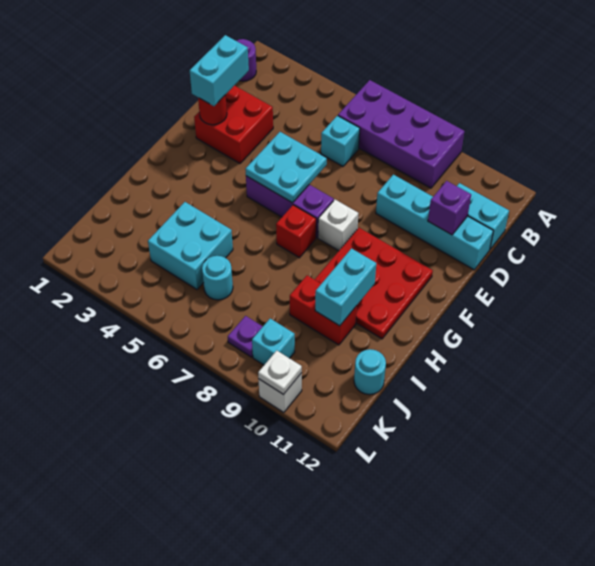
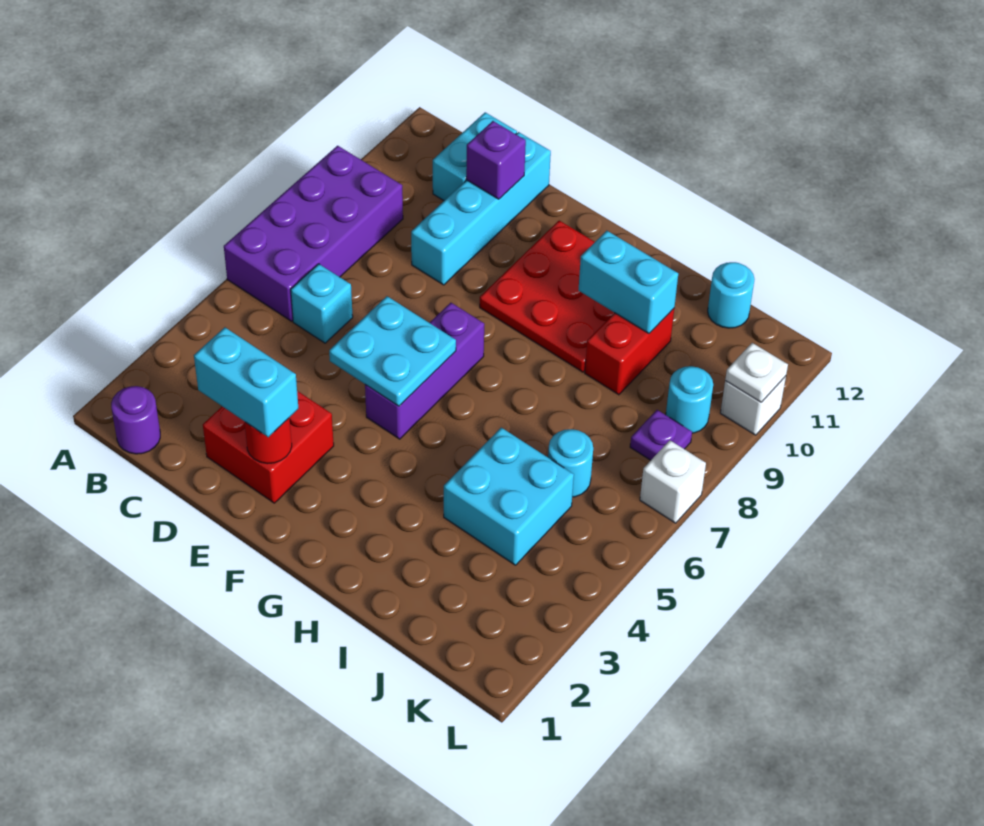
white brick F8 level 1 -> white brick L7 level 1
red brick G7 level 1 -> none
cyan brick K9 level 1 -> cyan round brick K9 level 1

